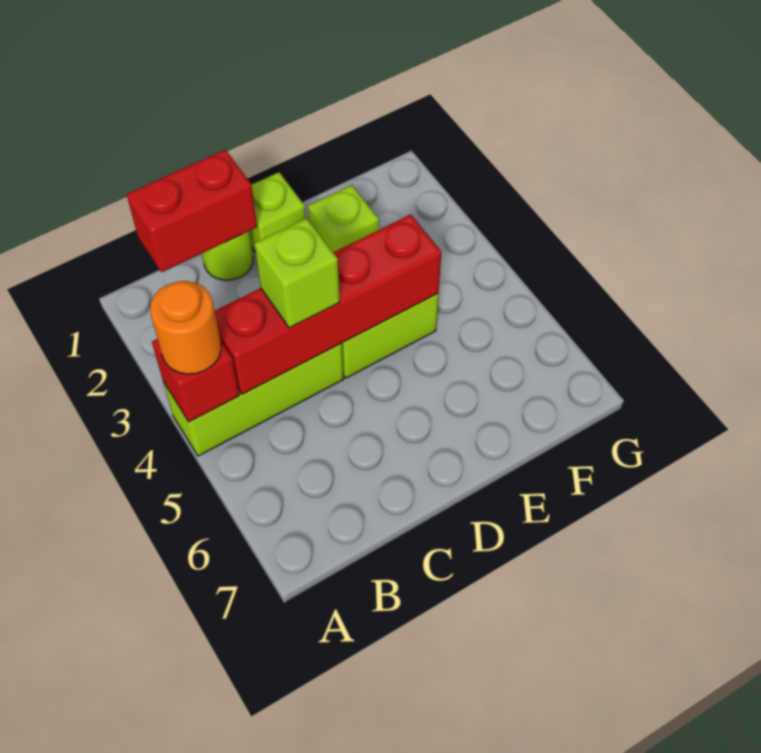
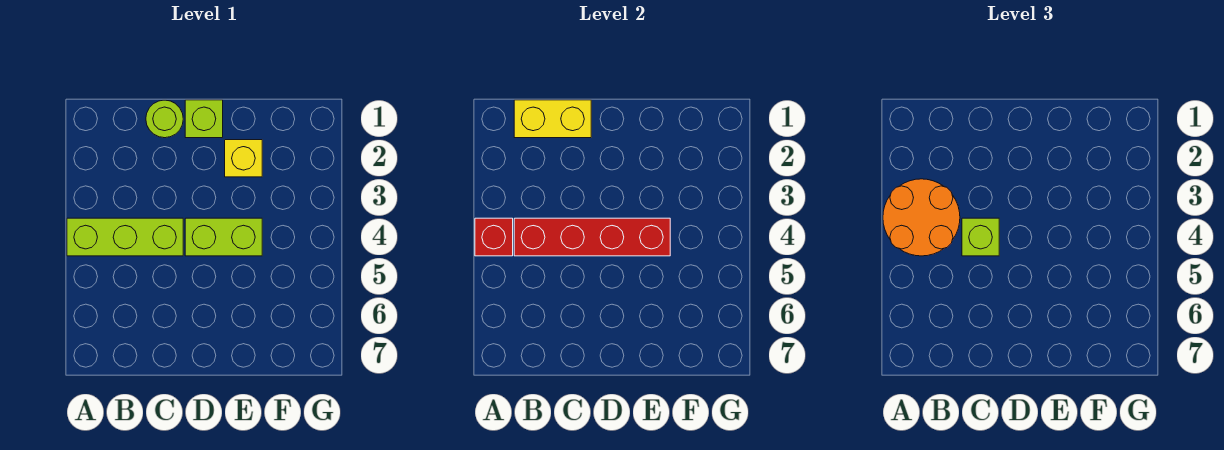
orange round brick A4 level 3 -> orange round brick A3:B4 level 3
red brick B1:C1 level 2 -> yellow brick B1:C1 level 2
lime brick E2 level 1 -> yellow brick E2 level 1

